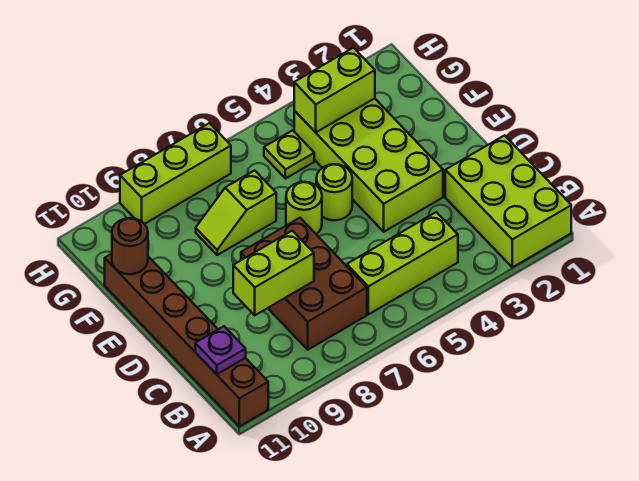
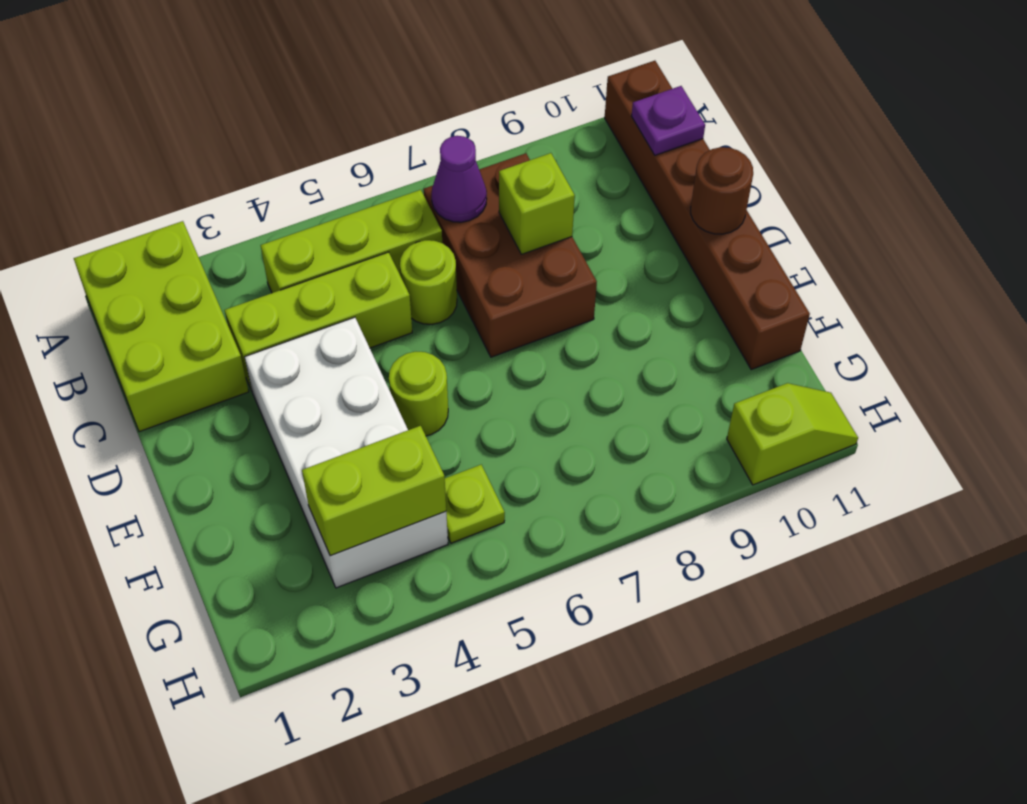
none -> purple cone B7 level 2
lime brick C8:C9 level 2 -> lime brick C8 level 2
lime brick D3:G4 level 1 -> white brick D3:G4 level 1
lime round brick E6 level 1 -> lime round brick C6 level 1
lime slope F7:F8 level 1 top 7 -> lime slope H10:H11 level 1 top 10
brown round brick F11 level 2 -> brown round brick D11 level 2
lime brick H7:H9 level 1 -> lime brick C3:C5 level 1

